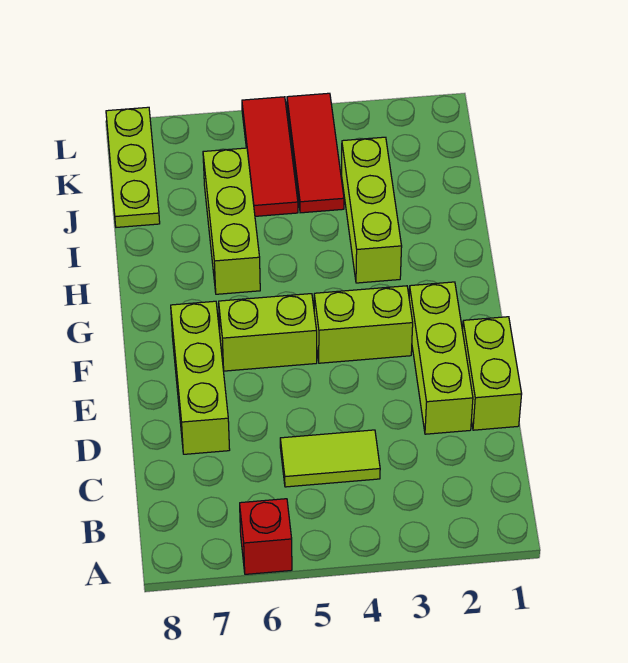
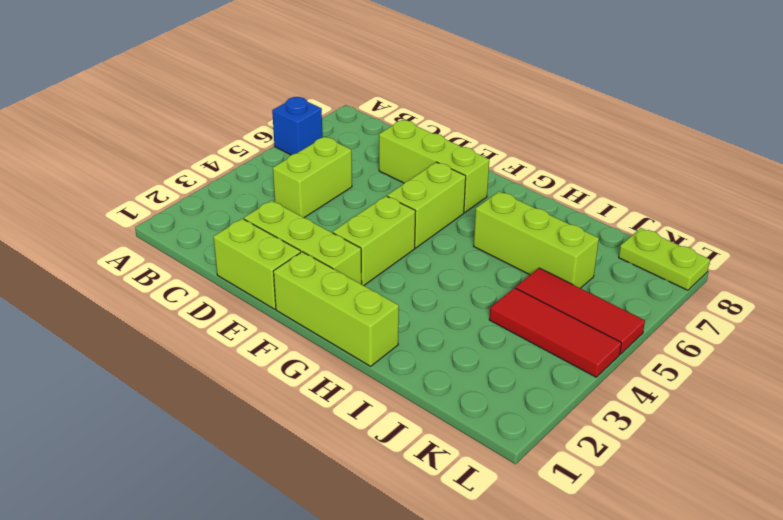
red brick A6 level 1 -> blue brick A6 level 1
lime tile C4:C5 level 1 -> lime brick C4:C5 level 1
lime brick H3:J3 level 1 -> lime brick F1:H1 level 1
lime plate J8:L8 level 1 -> lime plate K8:L8 level 1

